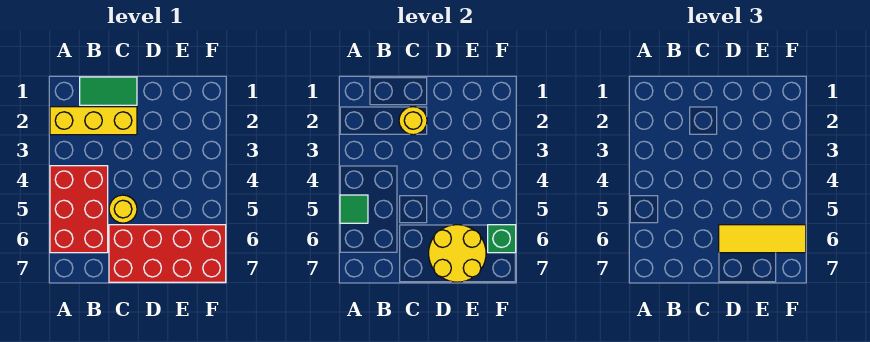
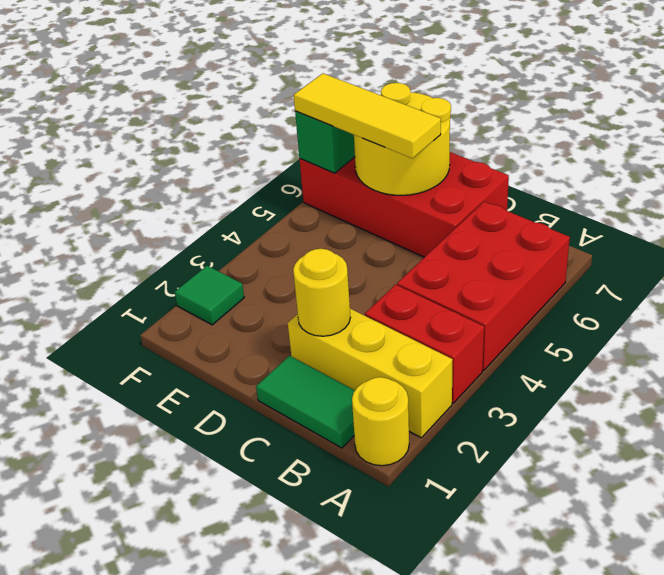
none -> red brick A3:B3 level 1
green tile A5 level 2 -> green tile F2 level 1
yellow round brick C5 level 1 -> yellow round brick A1 level 1

